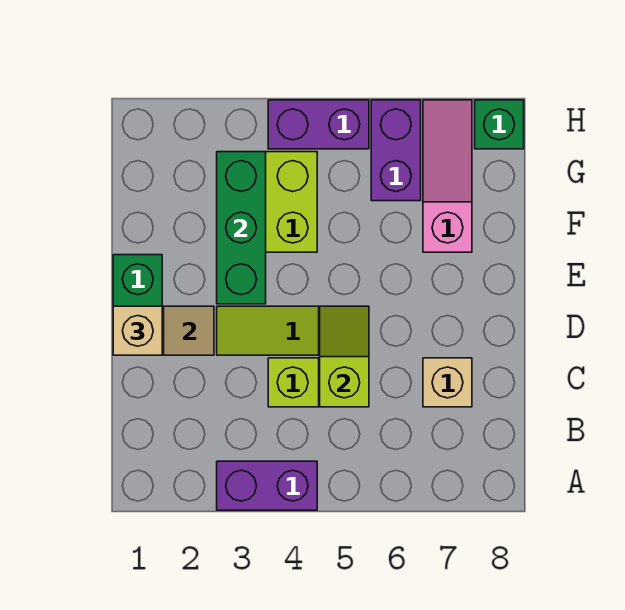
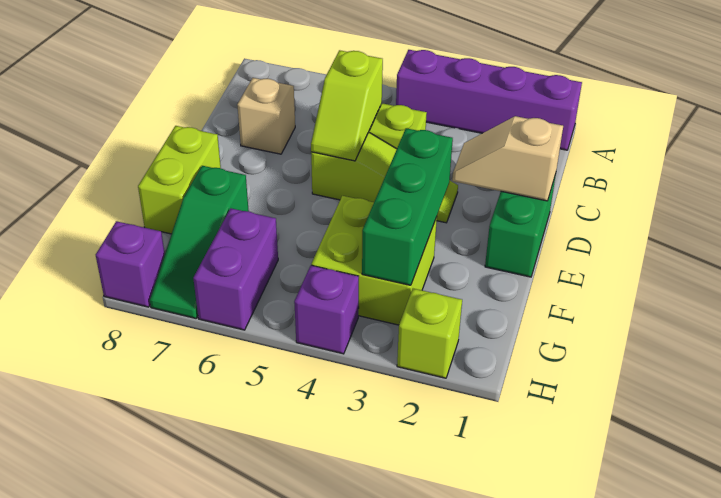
purple brick A3:A4 level 1 -> purple brick A1:A4 level 1
tan brick D1 level 3 -> none
none -> lime brick E8:F8 level 1
pink slope F7:H7 level 1 top F -> green slope F7:H7 level 1 top F
none -> lime brick H2 level 1
purple brick H4:H5 level 1 -> purple brick H4 level 1
green brick H8 level 1 -> purple brick H8 level 1

